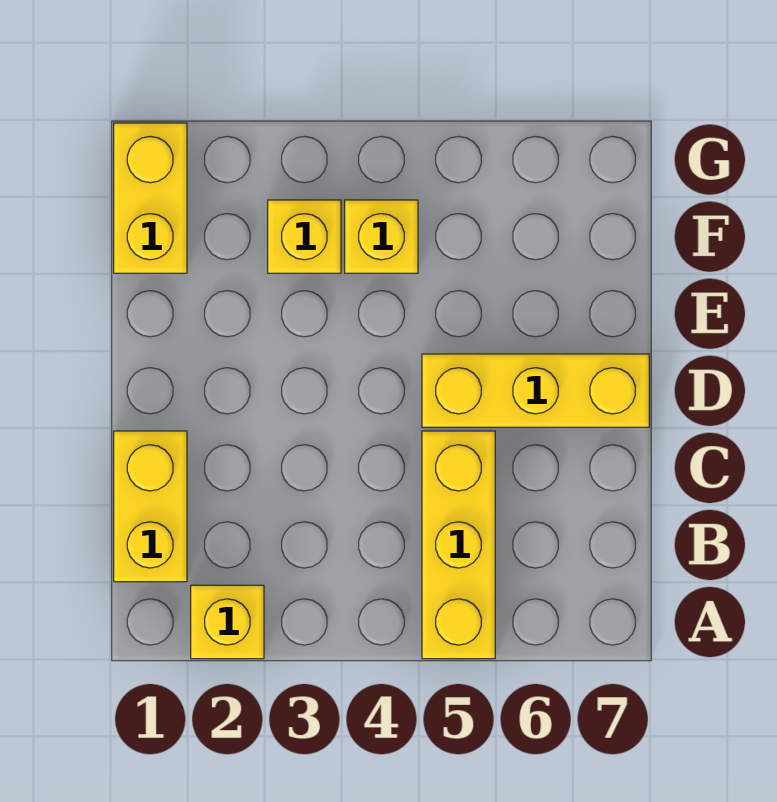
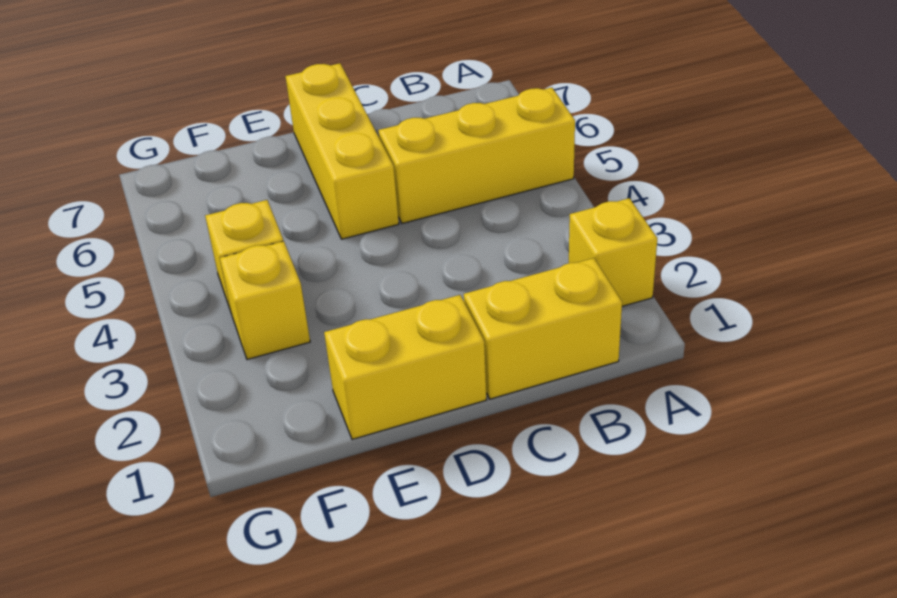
yellow brick F1:G1 level 1 -> yellow brick D1:E1 level 1

